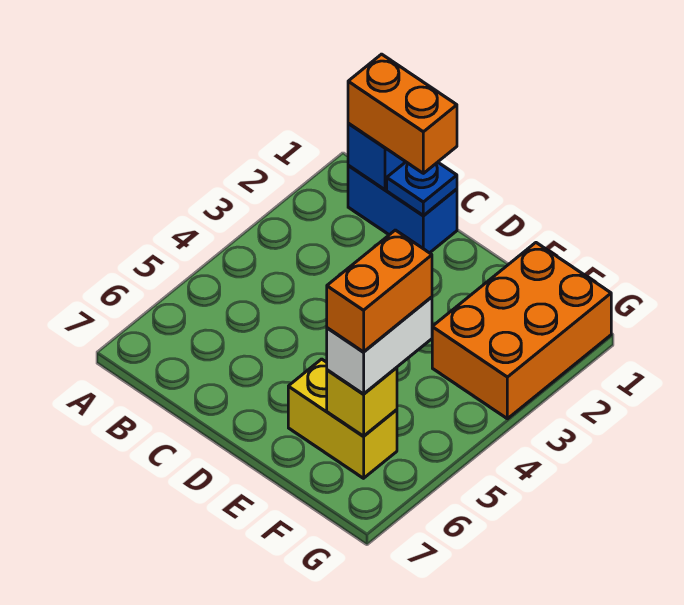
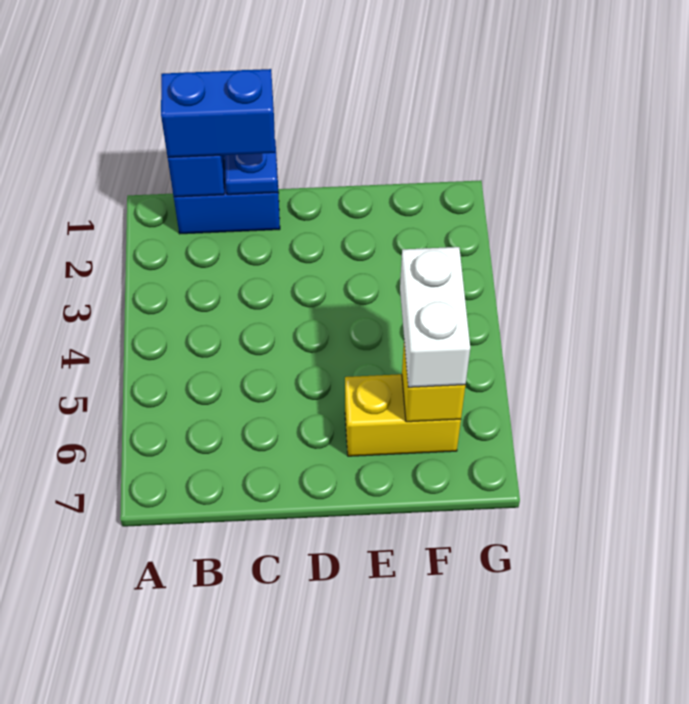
orange brick B1:C1 level 3 -> blue brick B1:C1 level 3
orange brick F1:G3 level 1 -> none
orange brick F5:F6 level 4 -> none

